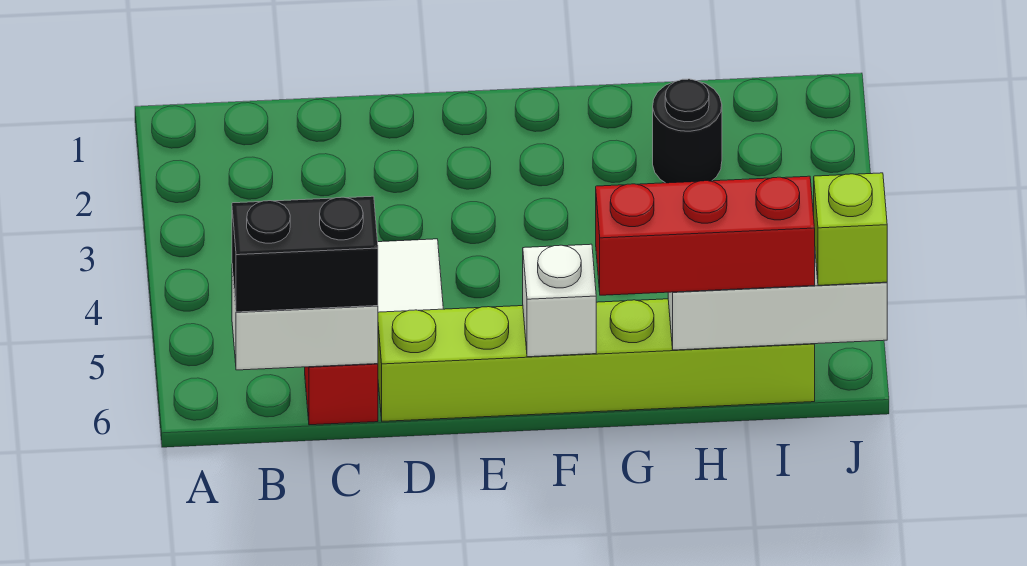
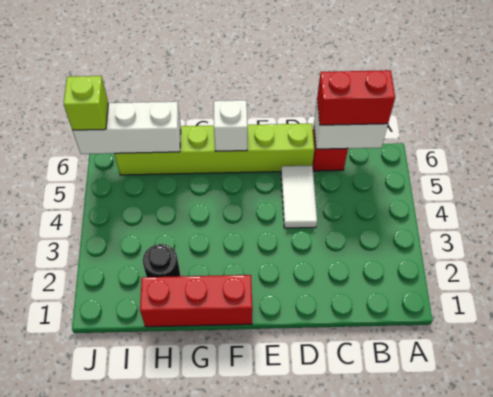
black brick B6:C6 level 3 -> red brick B6:C6 level 3
red brick G6:I6 level 3 -> red brick F1:H1 level 1

